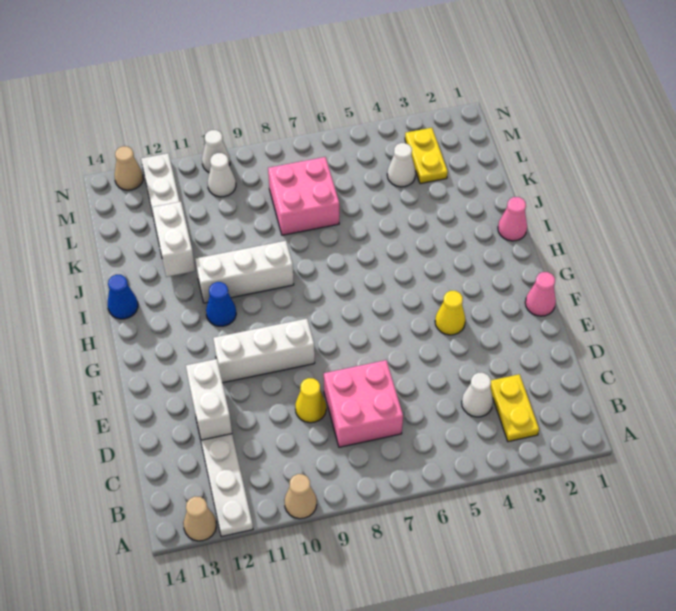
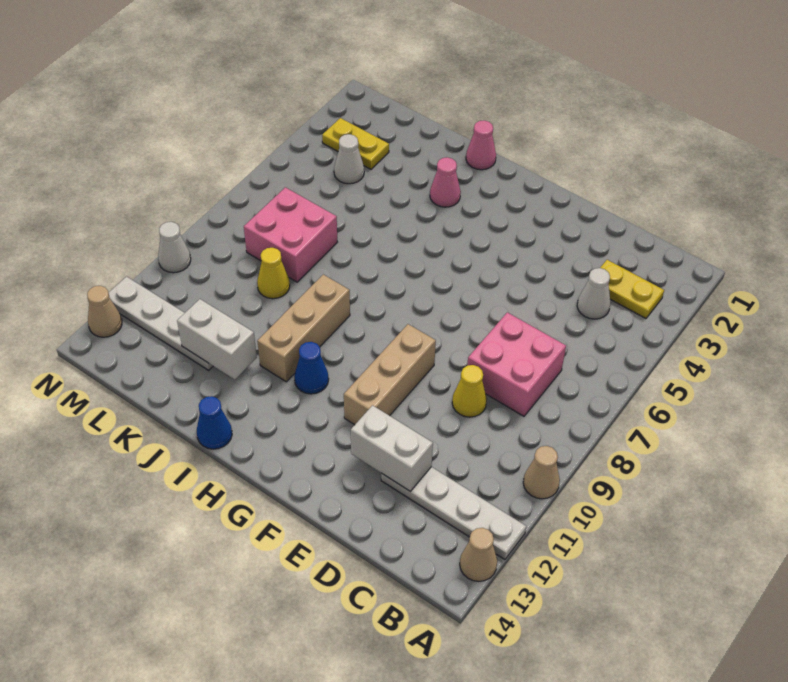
pink cone F1 level 1 -> pink cone I3 level 1
yellow cone F4 level 1 -> yellow cone K9 level 1
white brick F9:F11 level 1 -> tan brick F9:F11 level 1
white brick I9:I11 level 1 -> tan brick I9:I11 level 1
white cone M10 level 1 -> none

